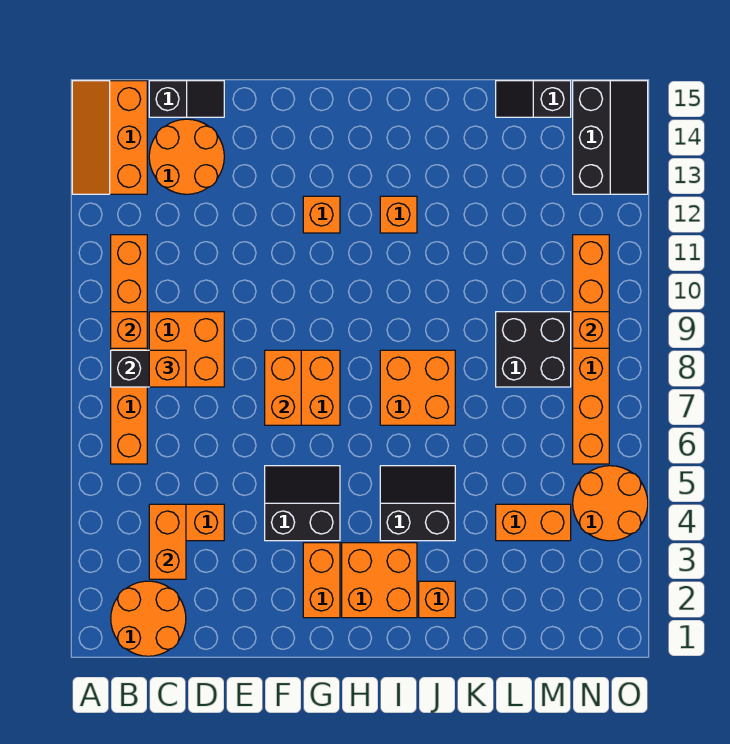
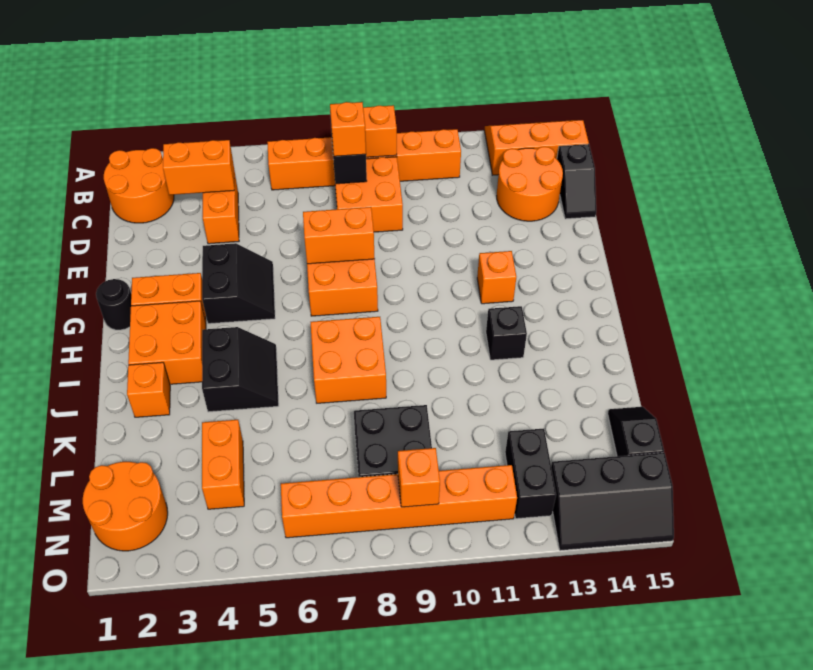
none -> black round brick G1 level 1
orange brick I12 level 1 -> black brick I12 level 1
none -> black brick M12:N12 level 1
orange round brick N4:O5 level 1 -> orange round brick M1:N2 level 1

